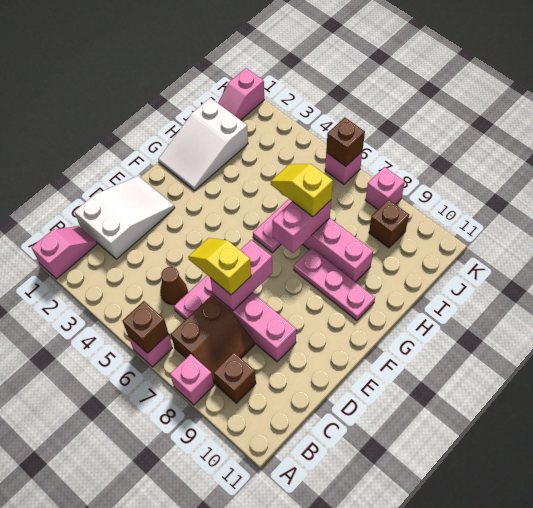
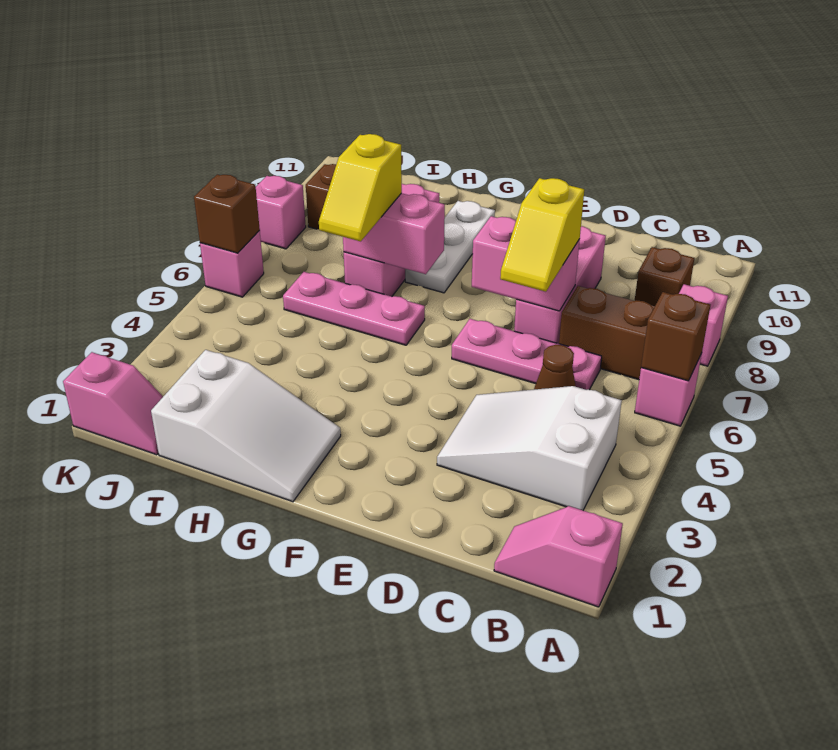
white slope C1:E2 level 1 top C -> white slope B3:D4 level 1 top B
pink plate G8:G10 level 1 -> white plate G8:G10 level 1

